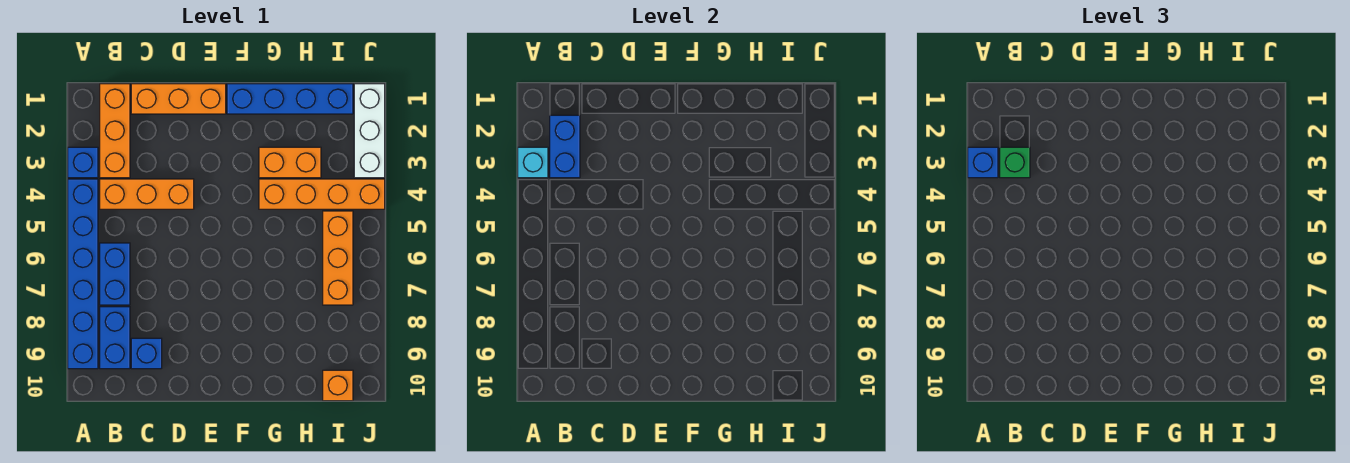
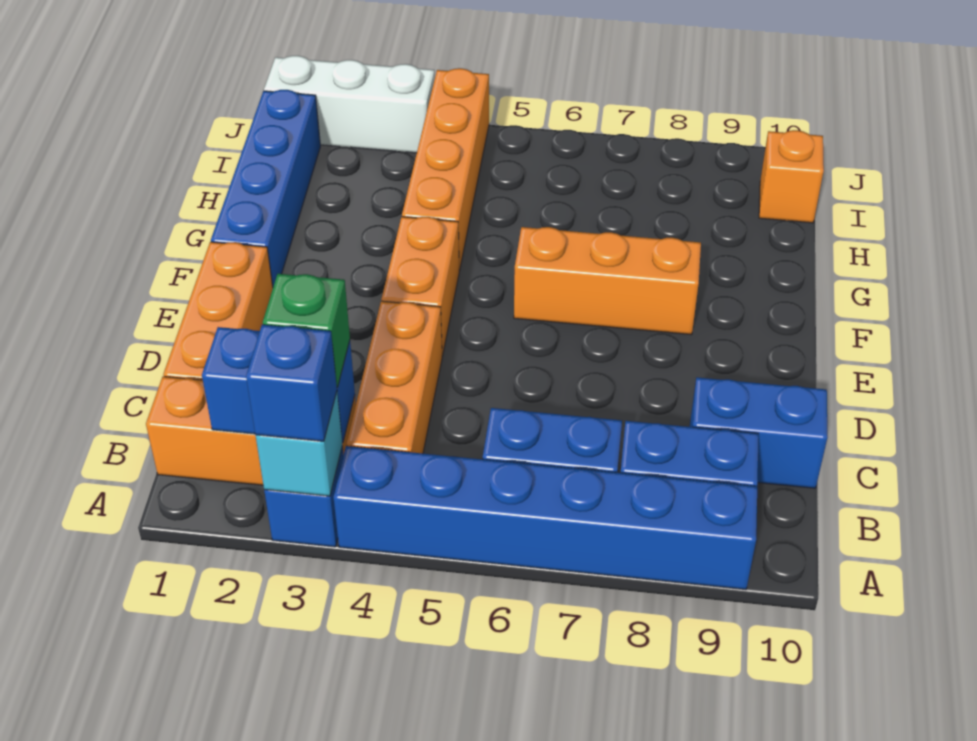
blue brick C9 level 1 -> blue brick C9:C10 level 1
orange brick G3:H3 level 1 -> orange brick E4:F4 level 1
orange brick I5:I7 level 1 -> orange brick F6:F8 level 1

